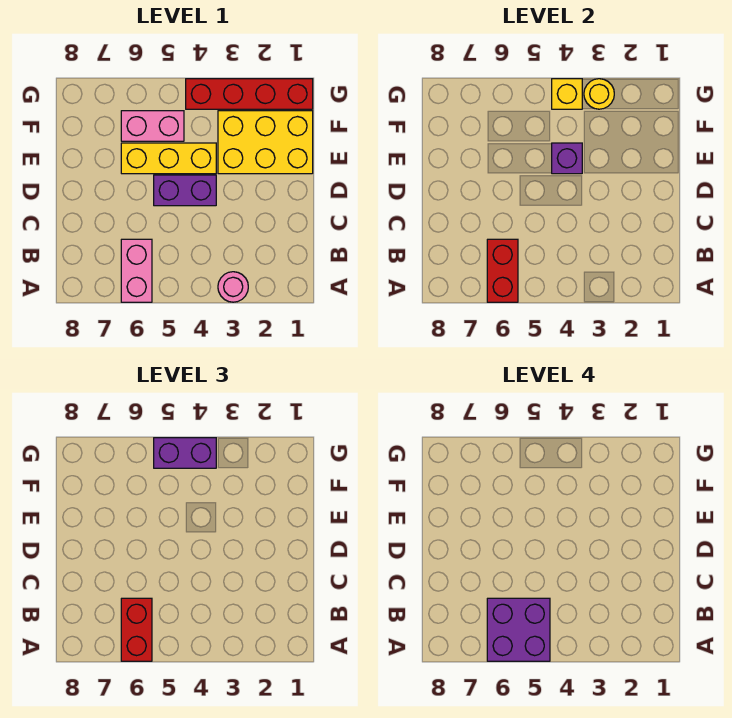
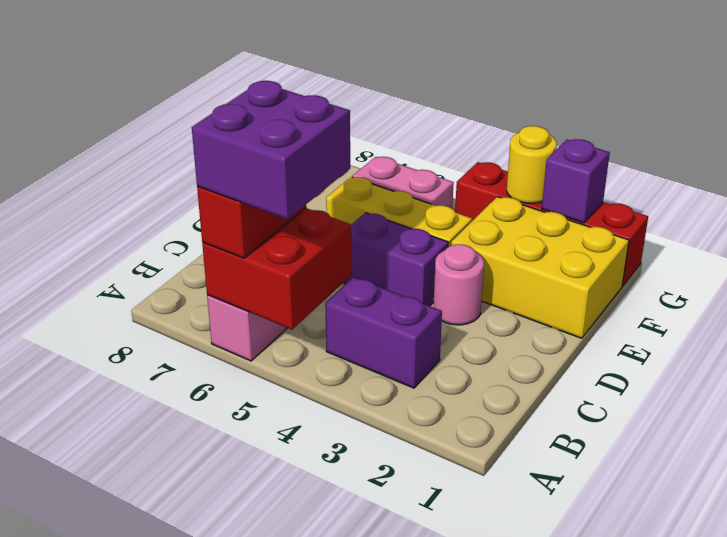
pink round brick A3 level 1 -> pink round brick D3 level 1
red brick A6:B6 level 2 -> red brick A5:B6 level 2
purple brick E4 level 2 -> purple brick G2 level 2
yellow brick G4 level 2 -> none
purple brick G4:G5 level 3 -> purple brick B3:B4 level 1

